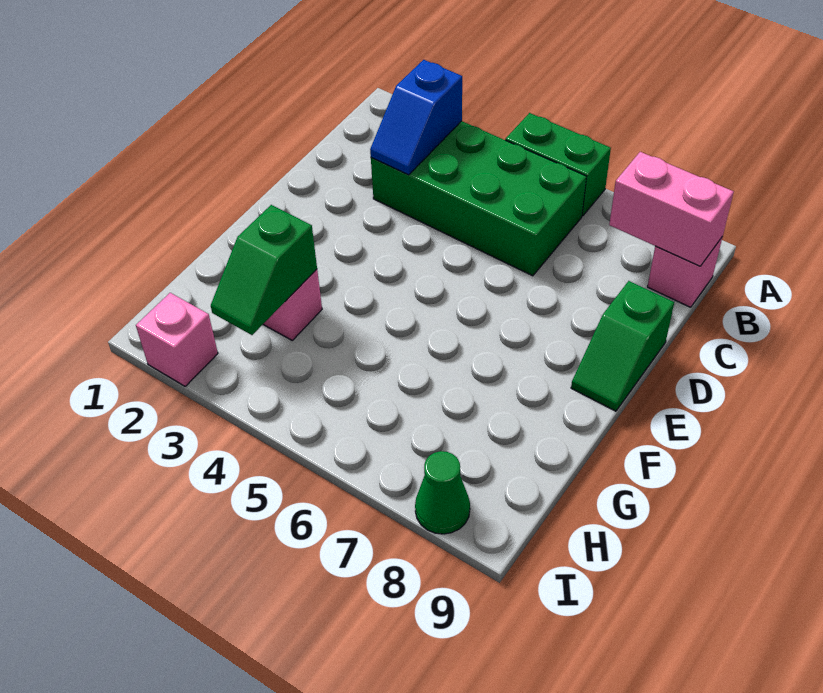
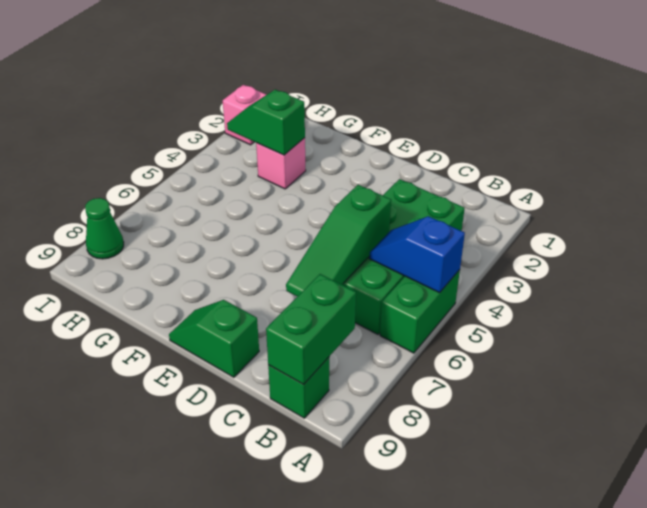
blue slope B3:C3 level 2 top B -> blue slope A5:B5 level 2 top A
pink brick B8:B9 level 2 -> green brick B8:B9 level 2
pink brick B9 level 1 -> green brick B9 level 1
none -> green slope C5:C7 level 2 top 5

